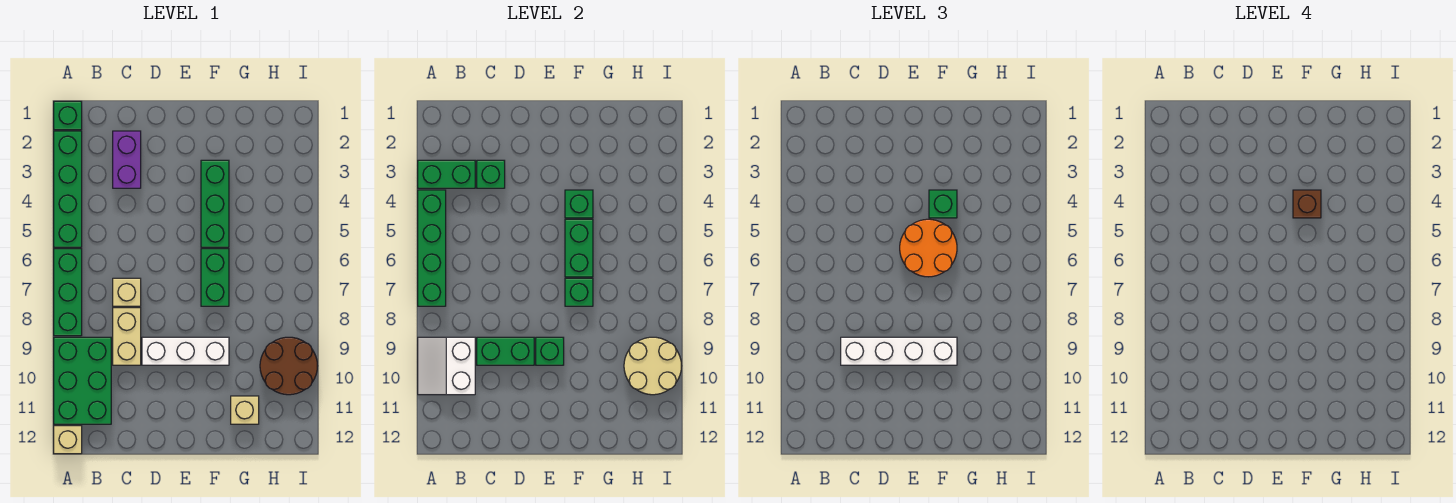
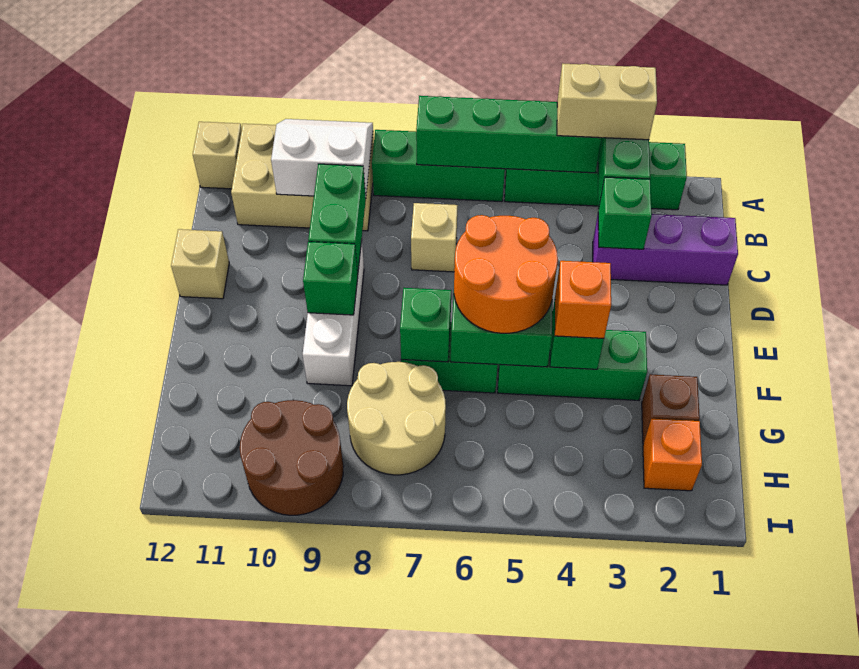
green brick A1 level 1 -> none
green brick A9:B11 level 1 -> tan brick A9:B11 level 1
purple brick C2:C3 level 1 -> purple brick C1:C3 level 1
tan brick C8:C9 level 1 -> tan brick A3:A4 level 3
white brick C9:F9 level 3 -> none
green brick F4 level 3 -> orange brick F4 level 3
brown brick F4 level 4 -> brown brick G2 level 1
tan brick G11 level 1 -> tan brick D12 level 1
none -> orange brick H2 level 1
tan round brick H9:I10 level 2 -> tan round brick G7:H8 level 1

